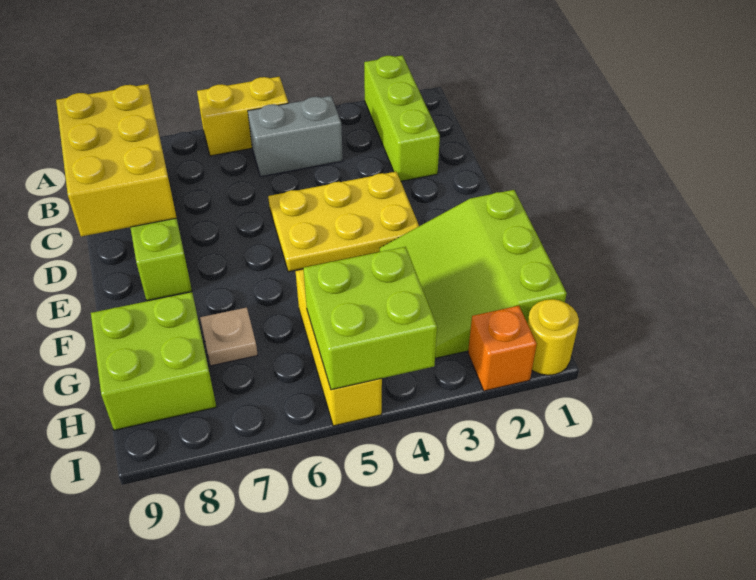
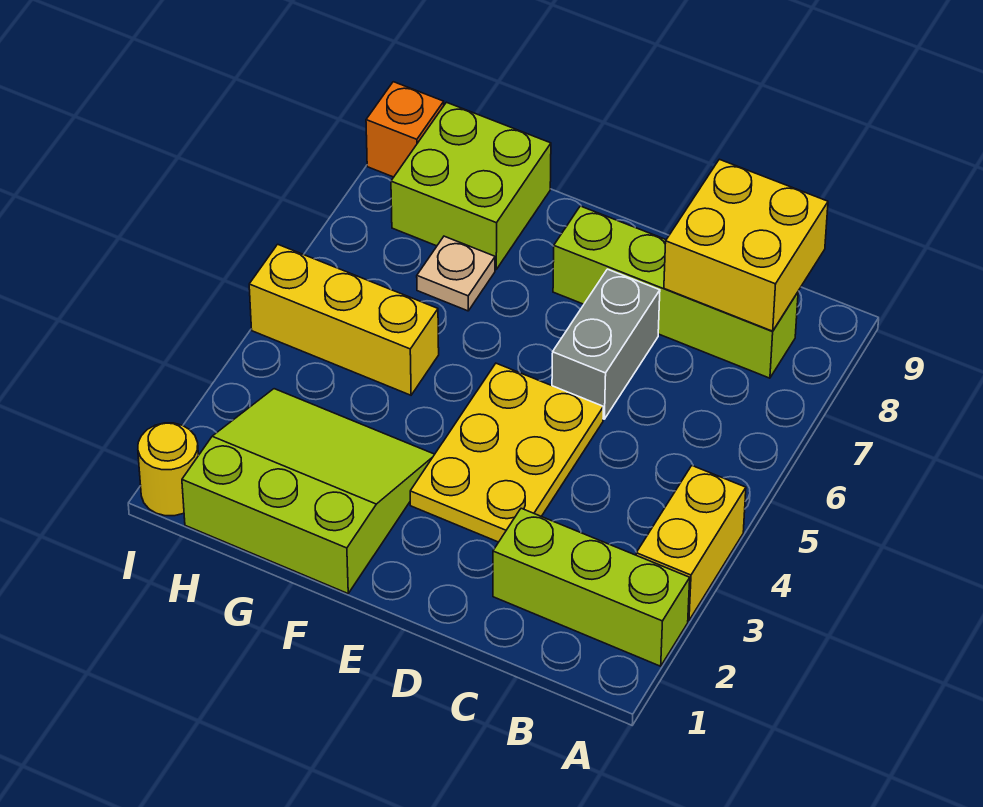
yellow brick A5:A6 level 1 -> yellow brick A3:A4 level 1
grey brick B4:B5 level 1 -> grey brick D6:D7 level 1
yellow brick B8:D9 level 2 -> yellow brick B8:C9 level 2
lime brick H4:I5 level 2 -> none
orange brick I2 level 1 -> orange brick I9 level 1

